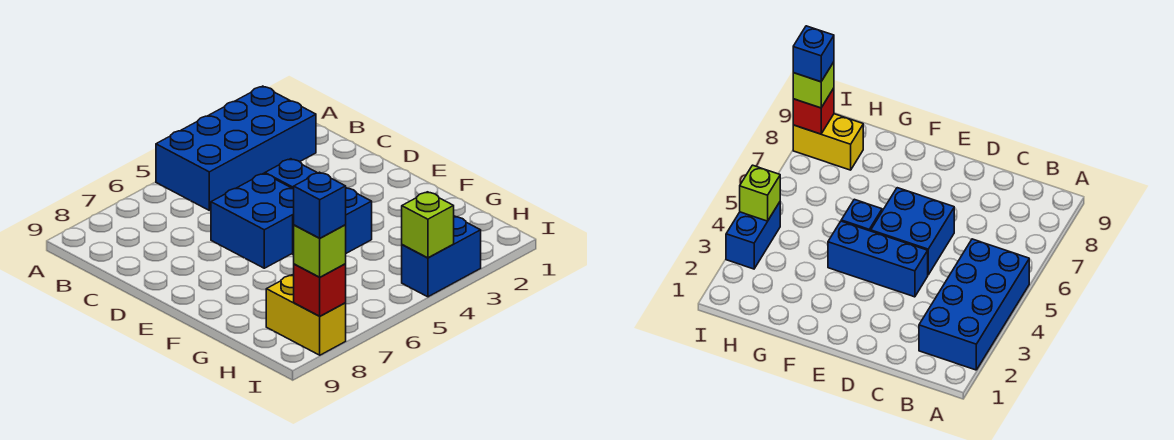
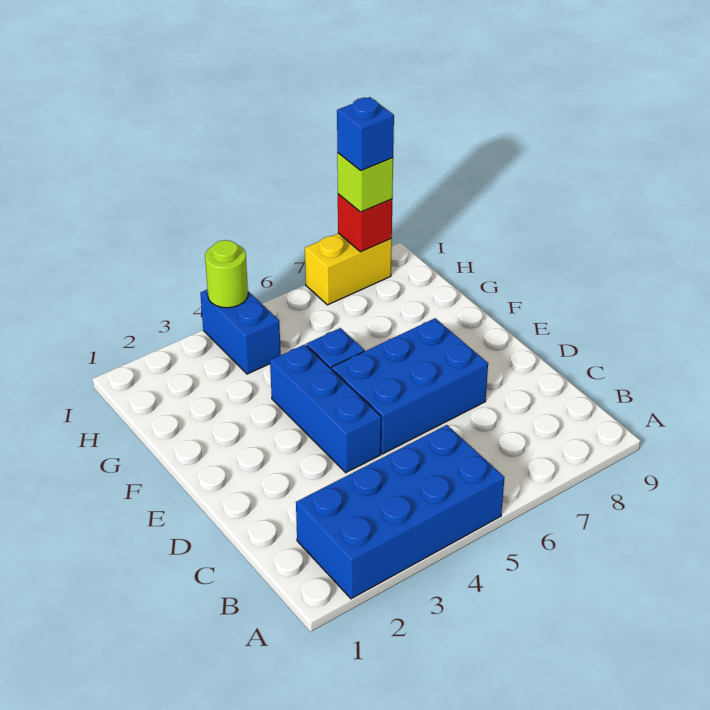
blue brick D5:E6 level 1 -> blue brick D5:E7 level 1
yellow brick H8:I8 level 1 -> yellow brick I7:I8 level 1
blue brick I3:I4 level 1 -> blue brick H4:I4 level 1
lime brick I4 level 2 -> lime round brick I4 level 2

